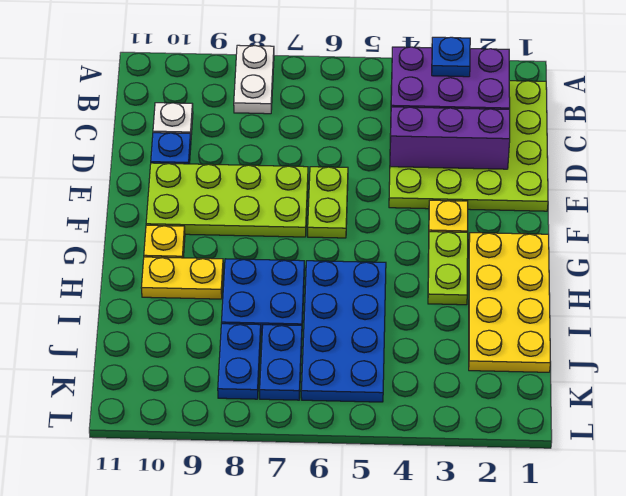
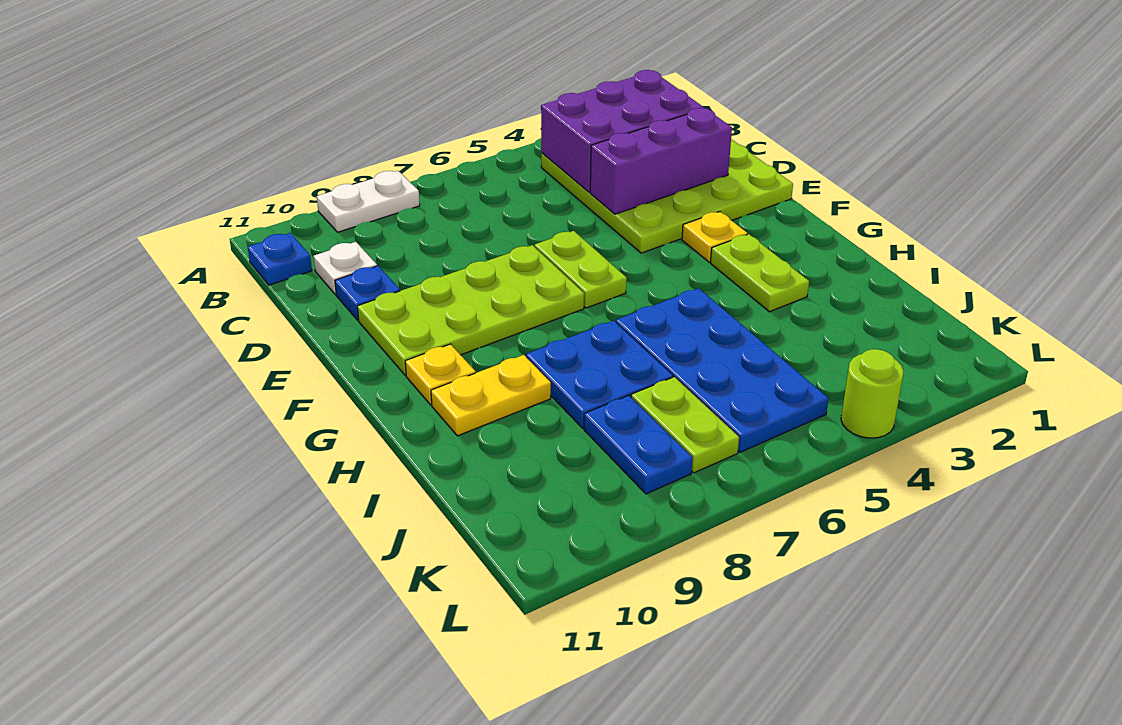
white plate A8:B8 level 1 -> white plate A8:A9 level 1
blue plate B3 level 3 -> blue plate B11 level 1
yellow plate G1:J2 level 1 -> none
blue plate J7:K7 level 1 -> lime plate J7:K7 level 1
none -> lime round brick L4 level 1

